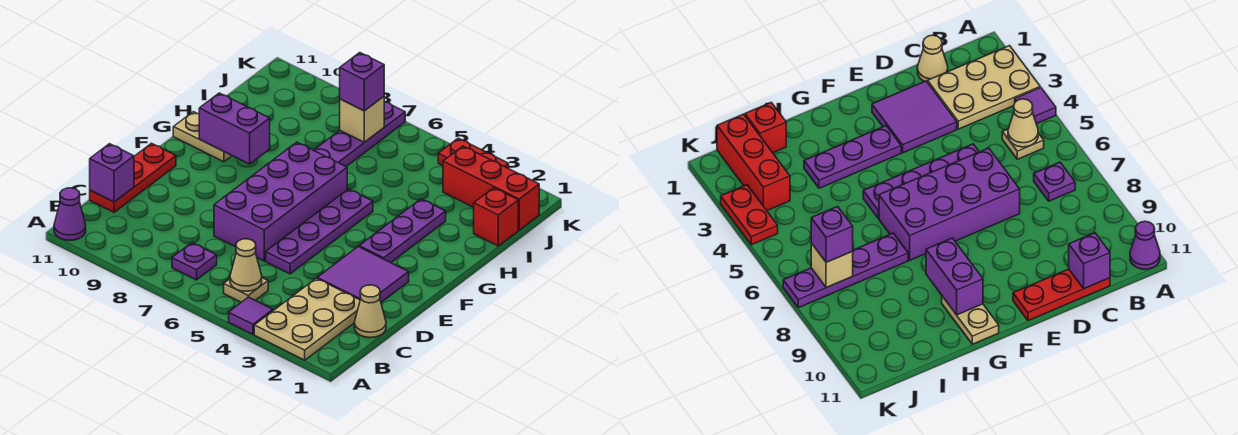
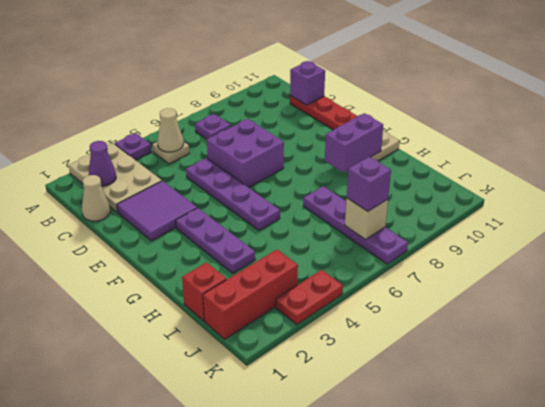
purple tile A4 level 1 -> purple plate A4 level 1
purple cone A11 level 1 -> purple cone B2 level 2
purple brick D6:G7 level 1 -> purple brick D6:E7 level 1

